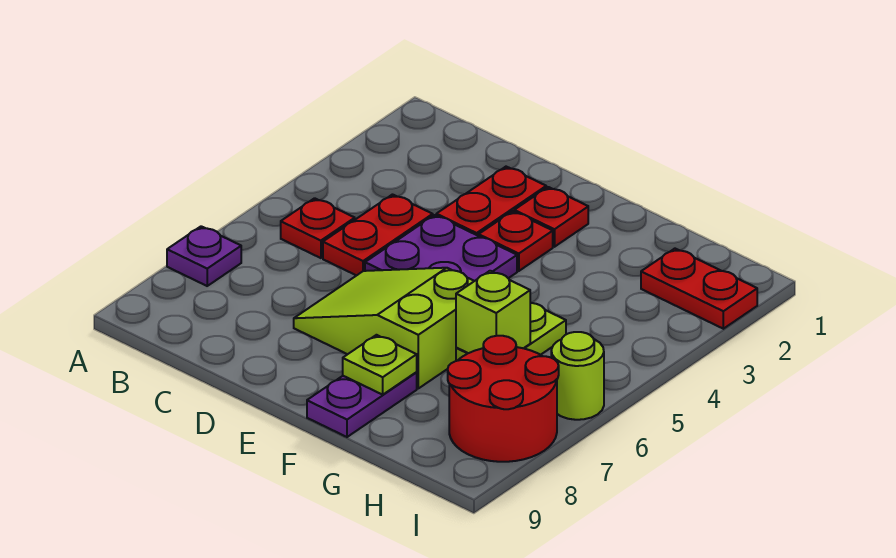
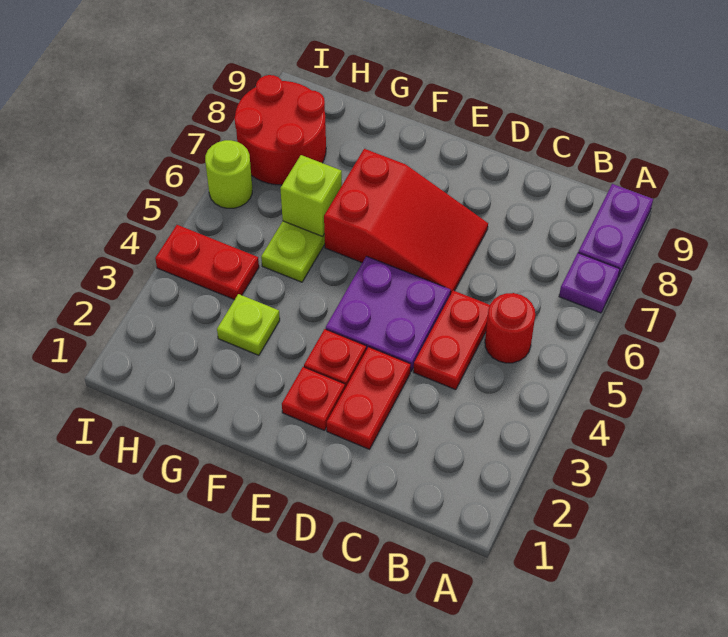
red plate B5 level 1 -> red round brick B5 level 1
lime slope D6:F7 level 1 top F -> red slope D6:F7 level 1 top F
purple plate F8:F9 level 1 -> purple plate A8:A9 level 1
lime plate F8 level 2 -> lime plate G3 level 1
red plate H2:I2 level 1 -> red plate H4:I4 level 1

